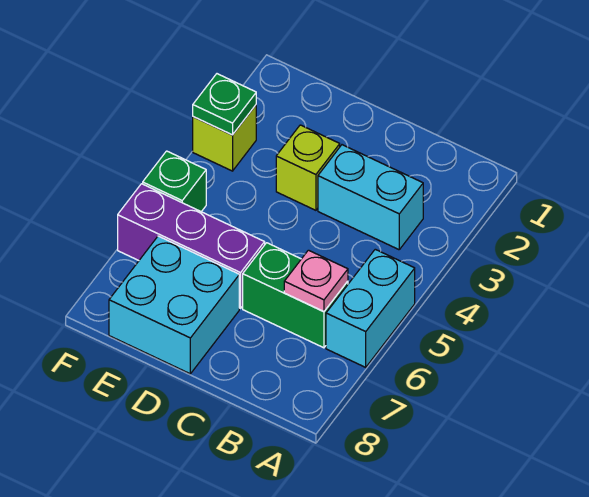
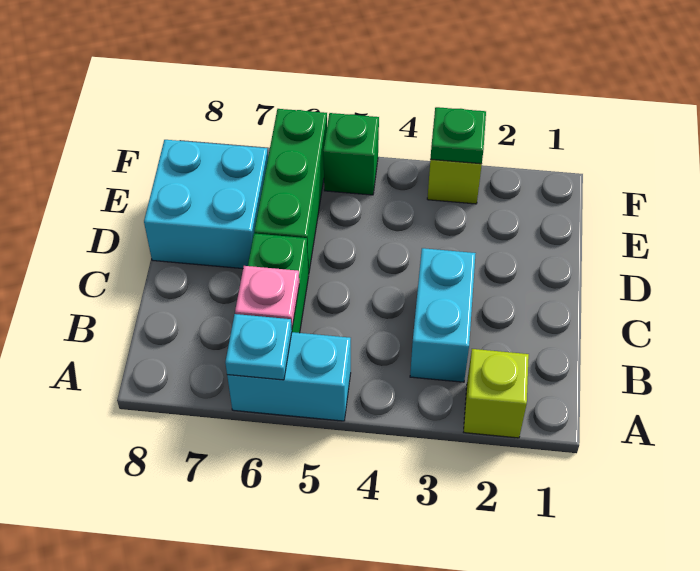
none -> cyan plate A6 level 2
lime brick D3 level 1 -> lime brick A2 level 1
purple brick D6:F6 level 1 -> green brick D6:F6 level 1

